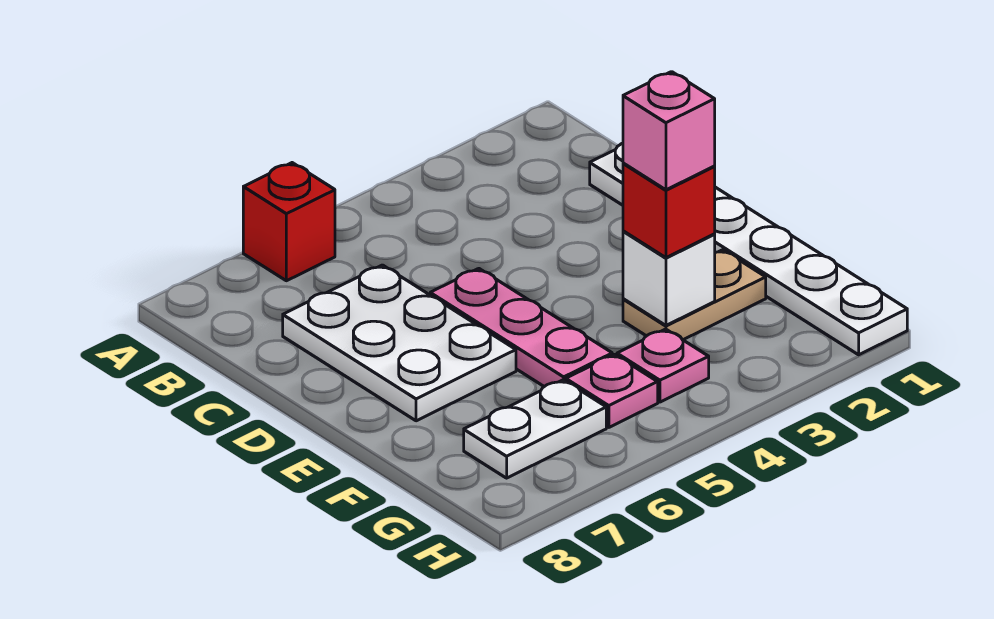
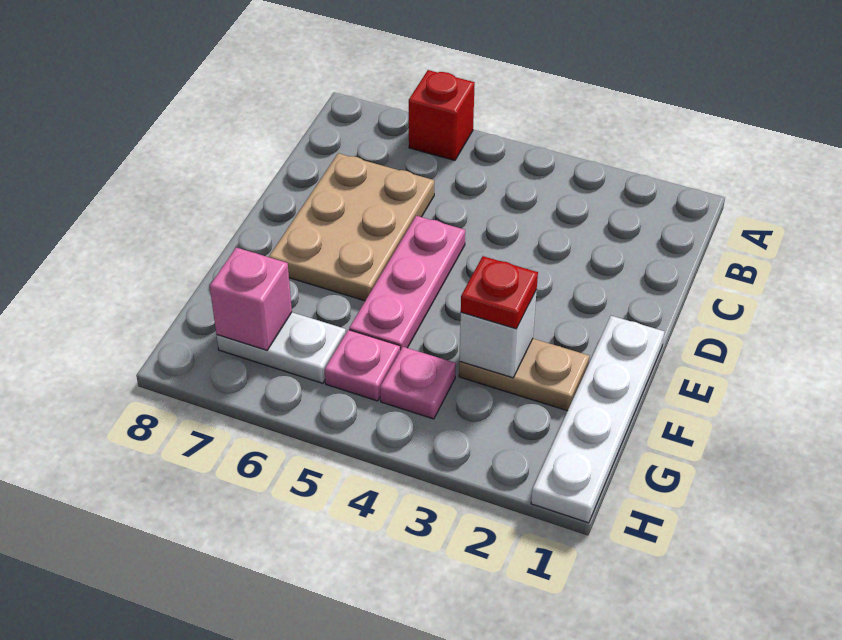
white plate C1:H1 level 1 -> white plate E1:H1 level 1
white plate C6:E7 level 1 -> tan plate C6:E7 level 1
red brick F3 level 3 -> red plate F3 level 3
pink brick F3 level 4 -> pink brick G7 level 2

